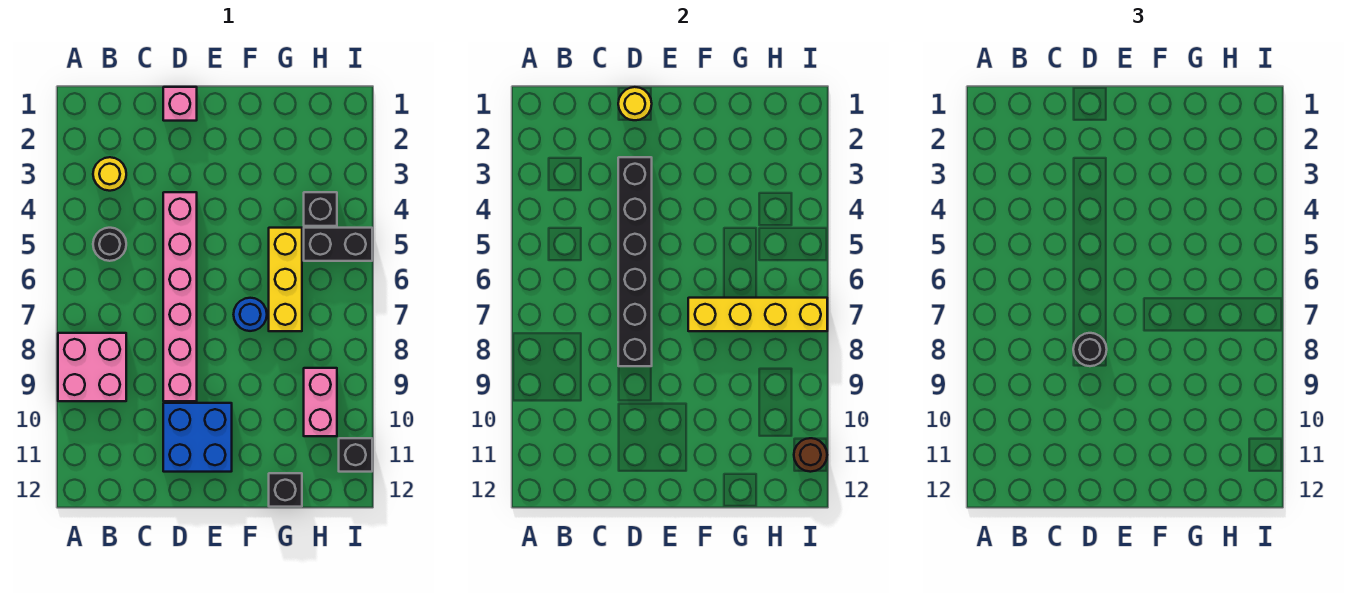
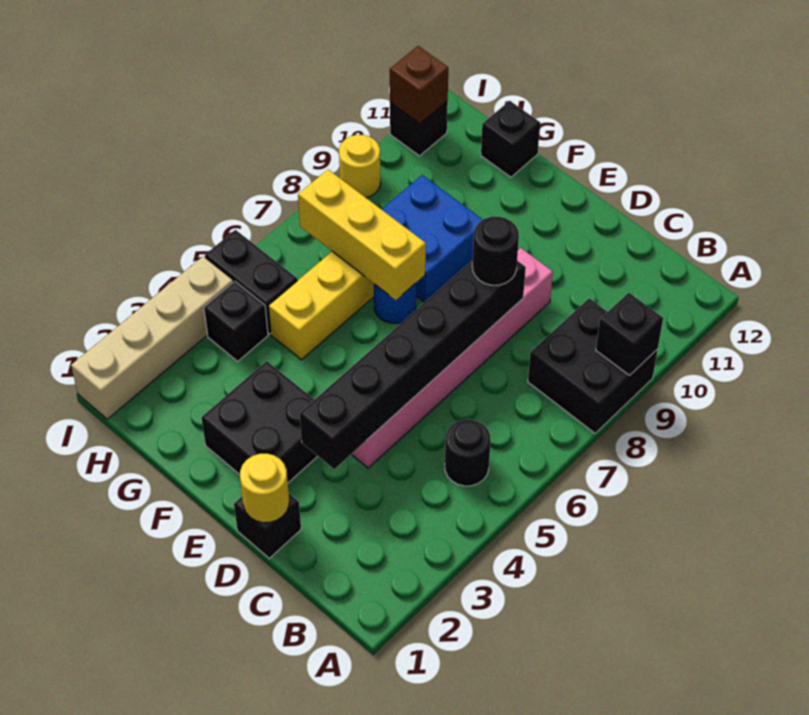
pink brick A8:B9 level 1 -> black brick A8:B9 level 1
none -> black brick A9 level 2
yellow round brick B3 level 1 -> yellow round brick I9 level 1
pink brick D1 level 1 -> black brick D1 level 1
blue brick D10:E11 level 1 -> blue brick F8:G9 level 1
none -> black brick E2:F3 level 1
yellow brick F7:I7 level 2 -> yellow brick F7:H7 level 2
pink brick H9:H10 level 1 -> none
none -> tan brick I1:I4 level 1
brown round brick I11 level 2 -> brown brick I11 level 2

